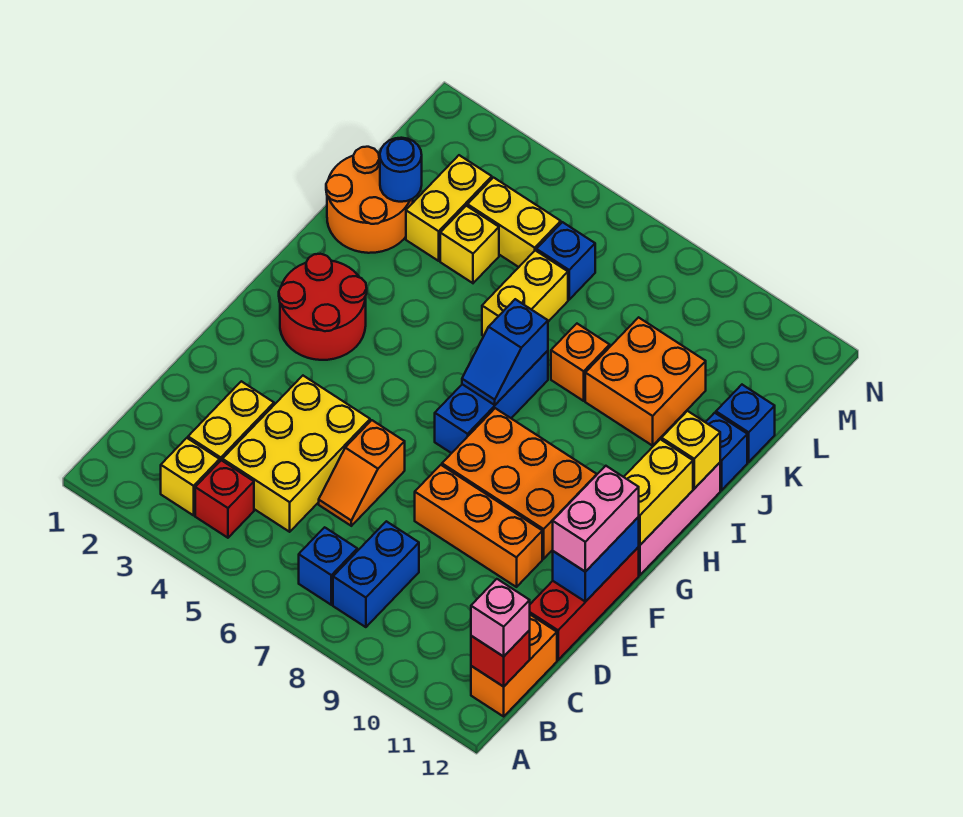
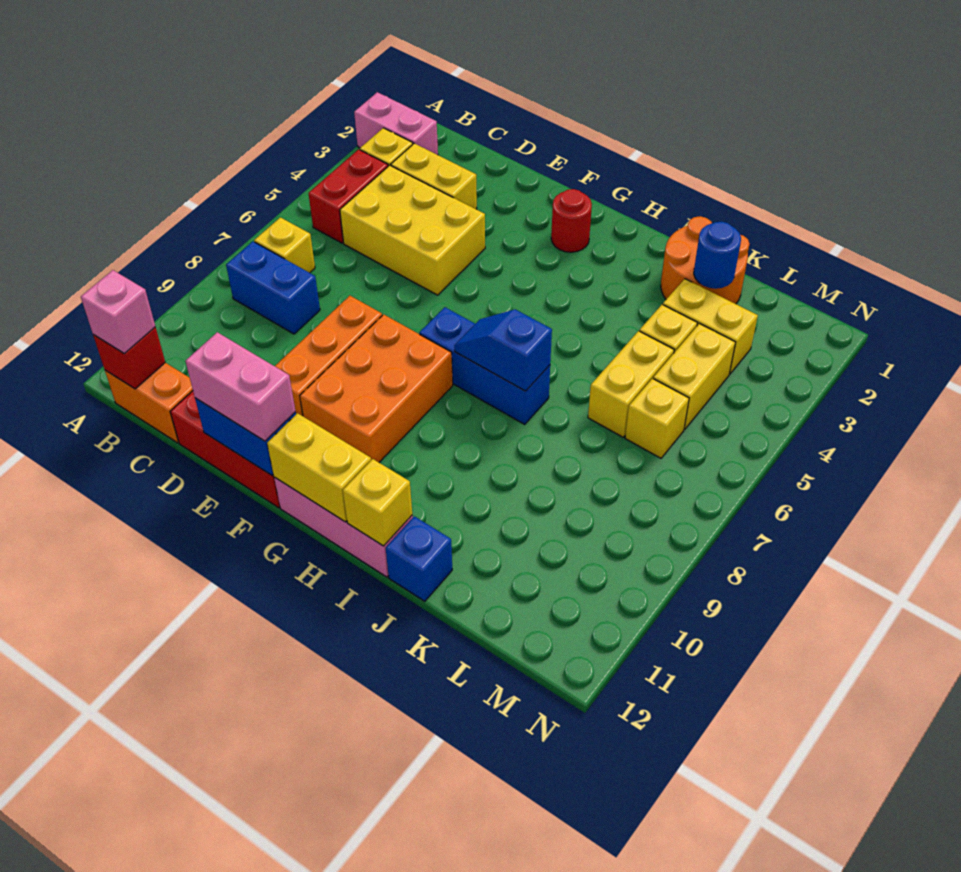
none -> pink brick A2:B2 level 1
red brick B4 level 1 -> red brick B4:B5 level 1
blue brick B7 level 1 -> yellow brick B7 level 1
orange slope D6:E6 level 1 top E -> none
red round brick G2:H3 level 1 -> red round brick G2 level 1
yellow brick J6:K6 level 1 -> yellow brick K5:K6 level 1
orange brick J8 level 1 -> none
orange brick J9:K10 level 1 -> none
blue brick K12 level 1 -> none
blue brick L6 level 1 -> yellow brick L6 level 1

